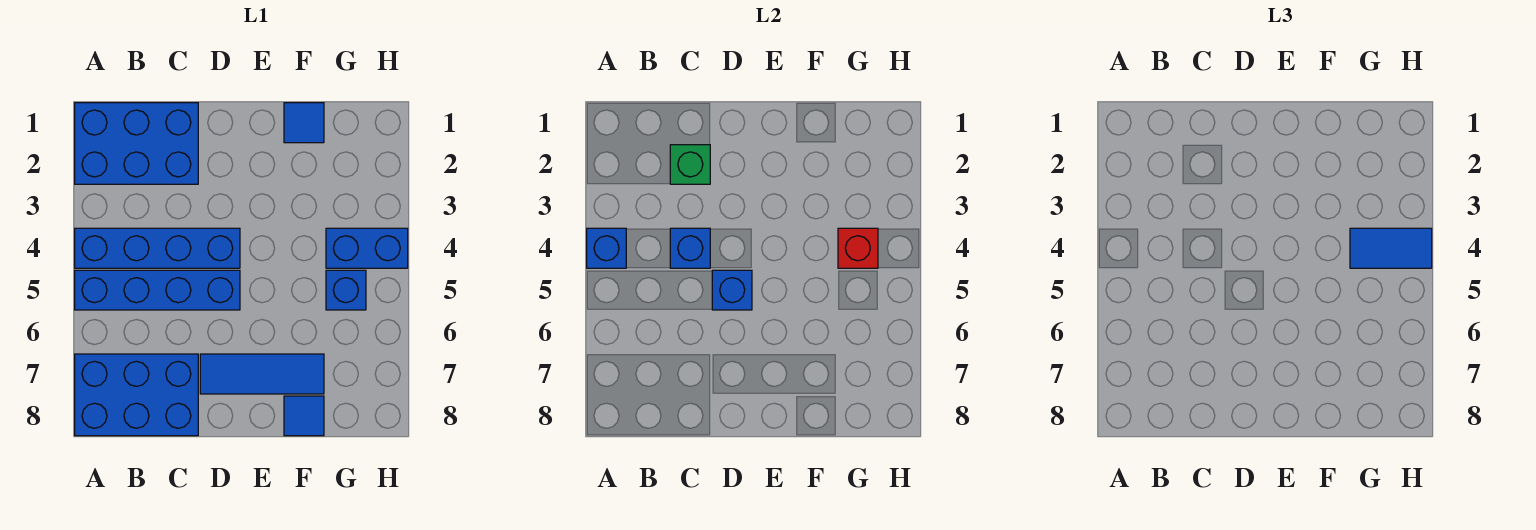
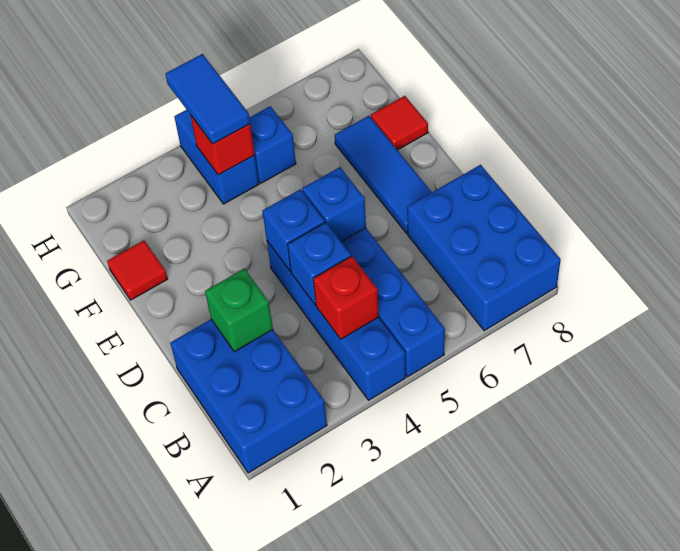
blue brick A4 level 2 -> blue brick D4 level 2
none -> red brick B4 level 2
blue tile F1 level 1 -> red tile F1 level 1
blue tile F8 level 1 -> red tile F8 level 1

